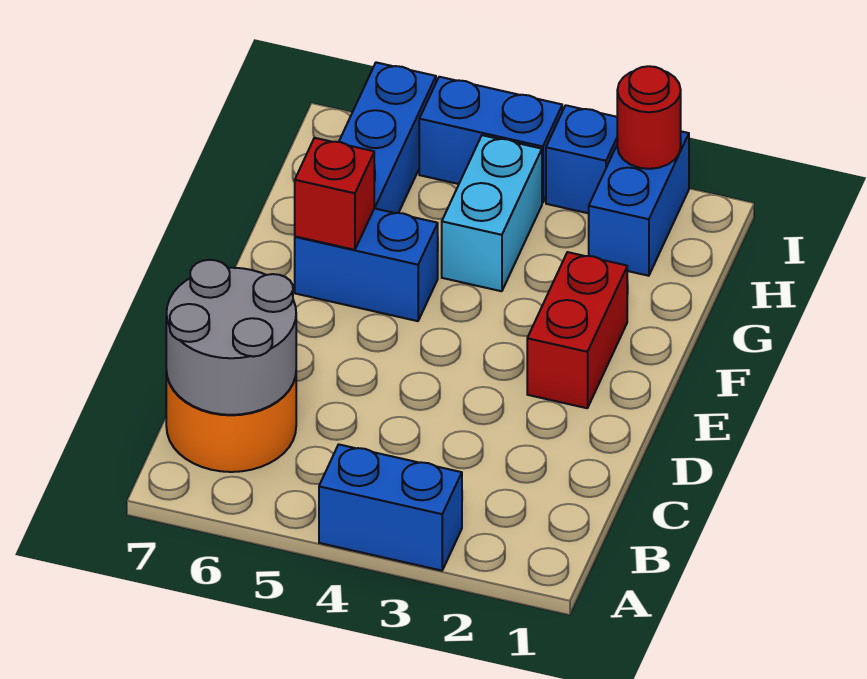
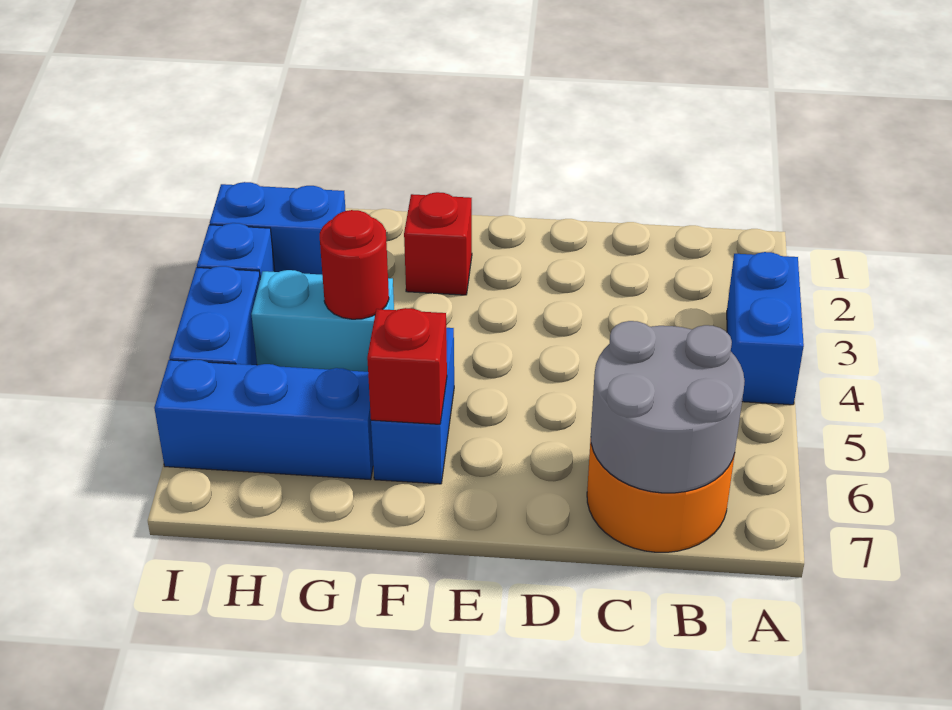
red brick E2:F2 level 1 -> red brick F2 level 1
red round brick I2 level 2 -> red round brick G4 level 2

